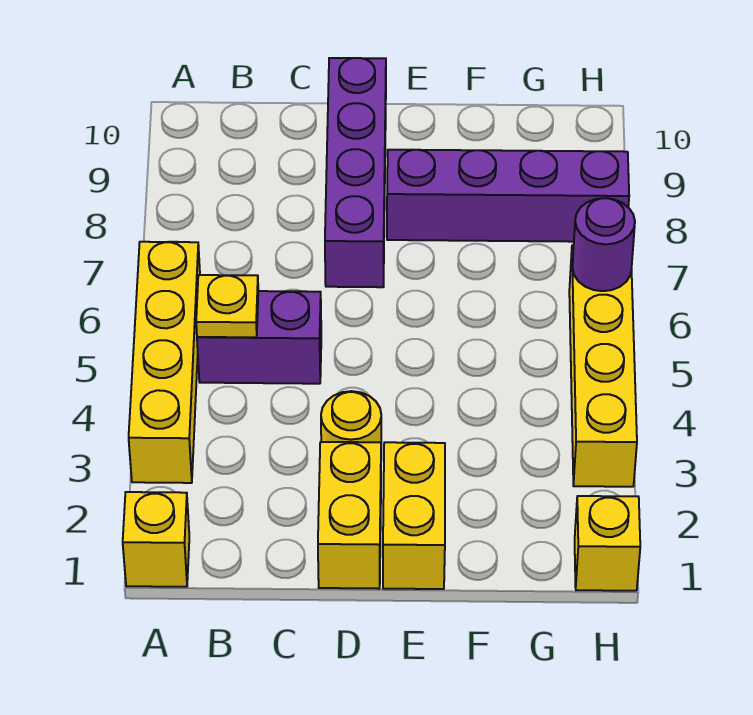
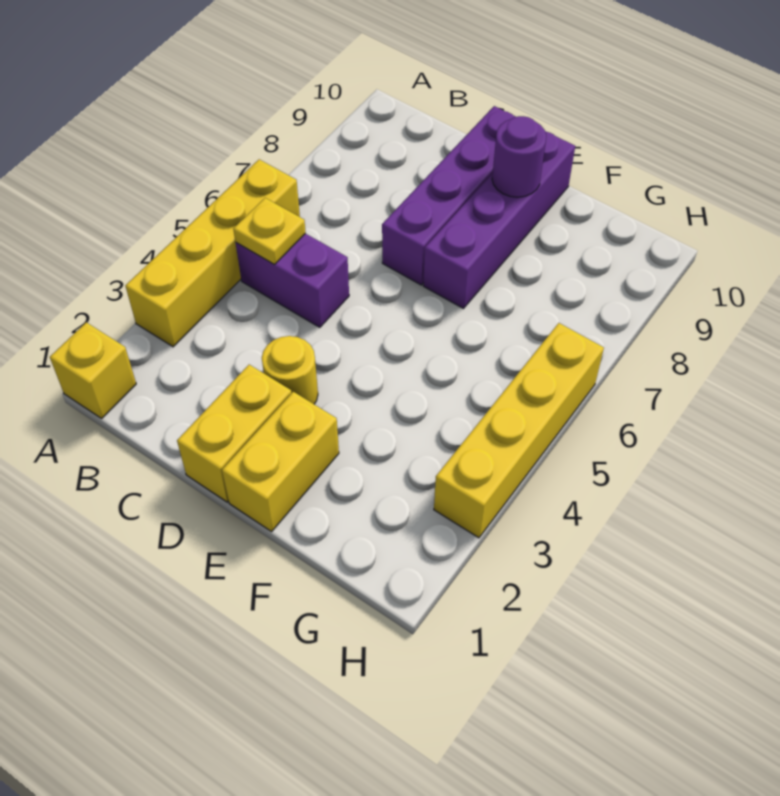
purple brick E8:H8 level 1 -> purple brick E7:E10 level 1
yellow brick H1 level 1 -> none
purple round brick H6 level 2 -> purple round brick E9 level 2

